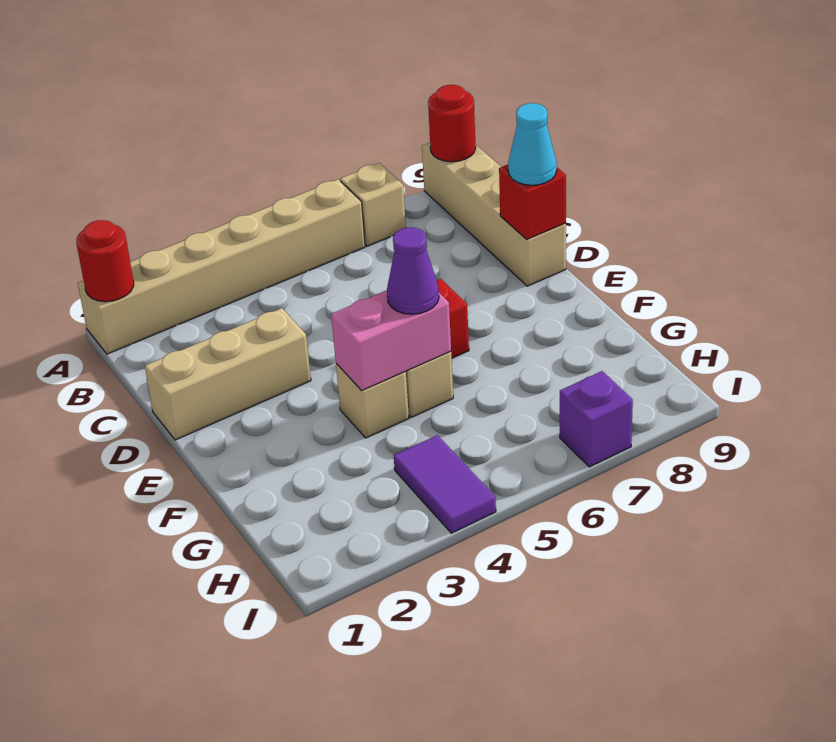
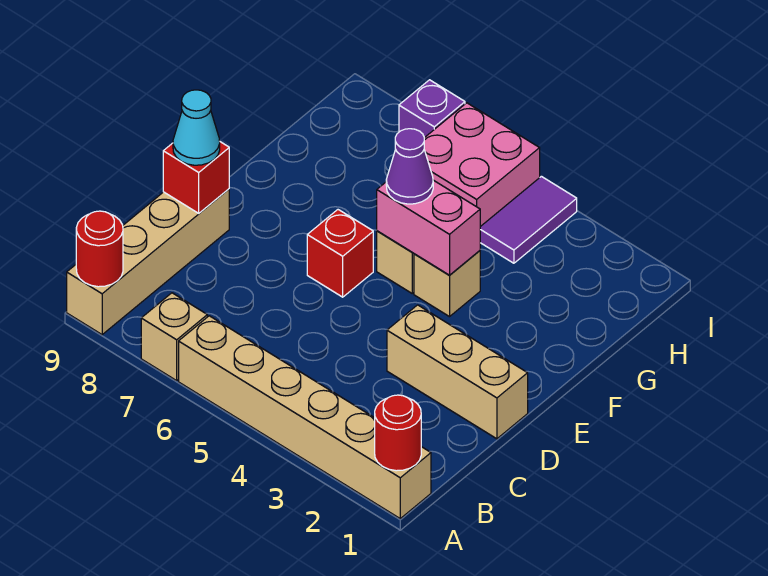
none -> pink brick H5:I6 level 1

